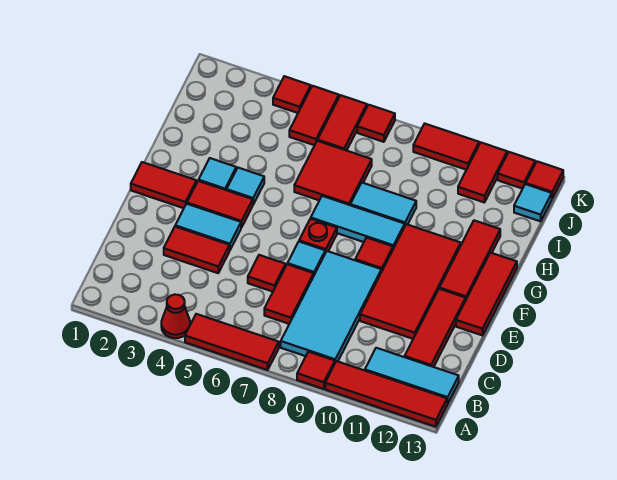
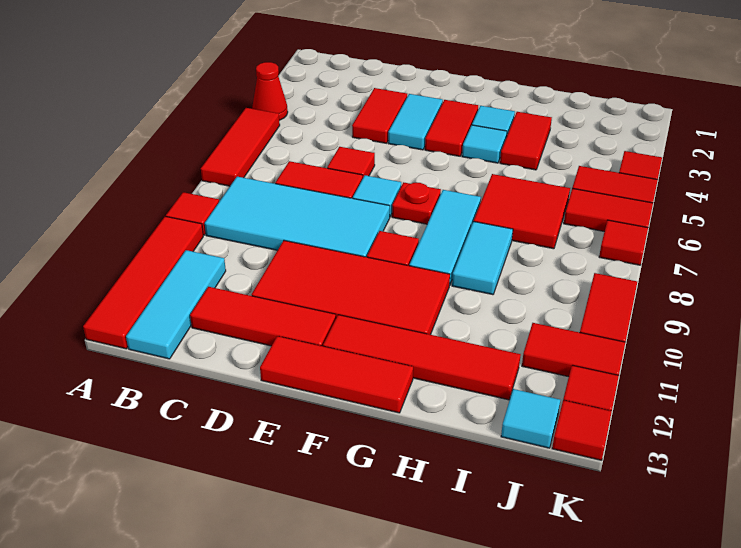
red tile F1:F2 level 1 -> red tile H3:H4 level 1
red tile F12:H12 level 1 -> red tile F12:I12 level 1

